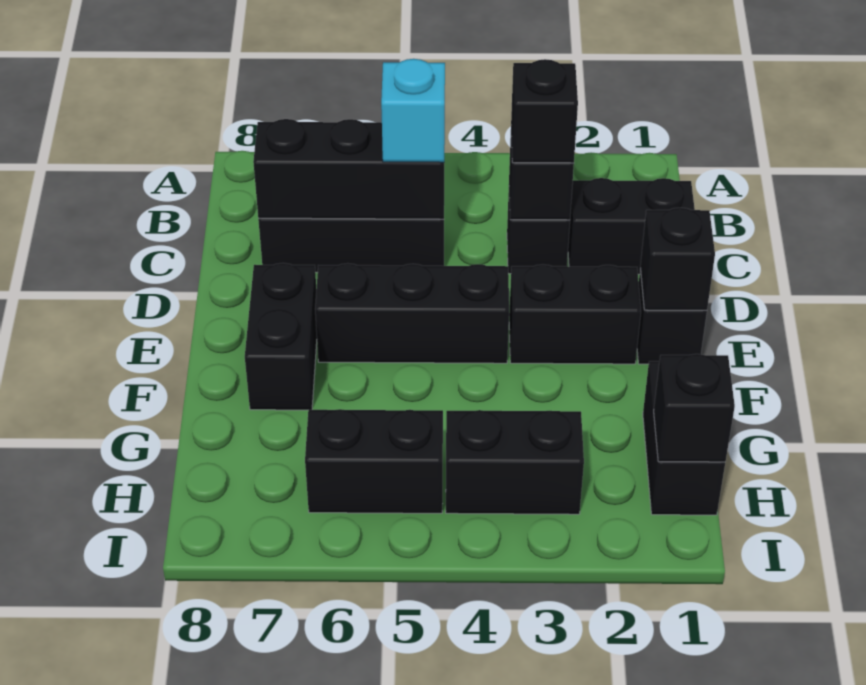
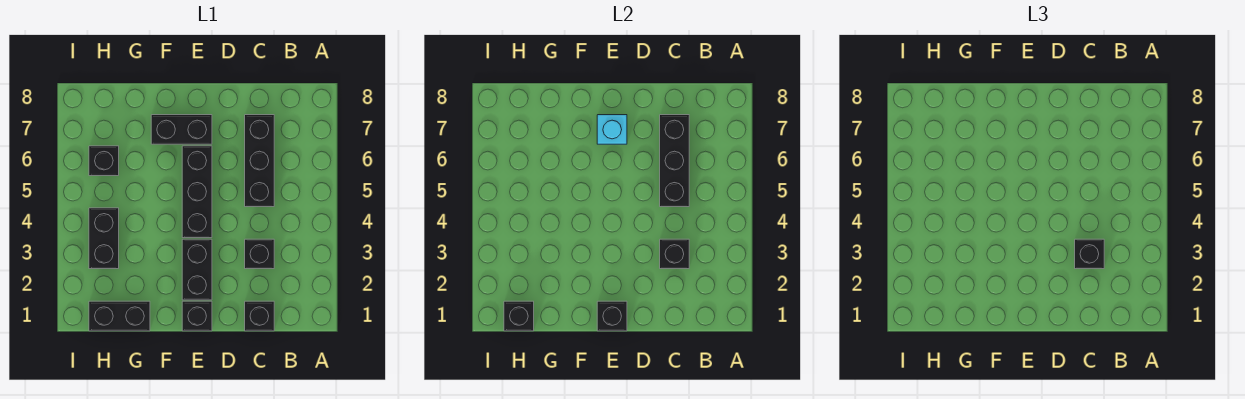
black brick C1:C2 level 1 -> black brick C1 level 1
cyan brick C5 level 3 -> cyan brick E7 level 2
black brick H5:H6 level 1 -> black brick H6 level 1

